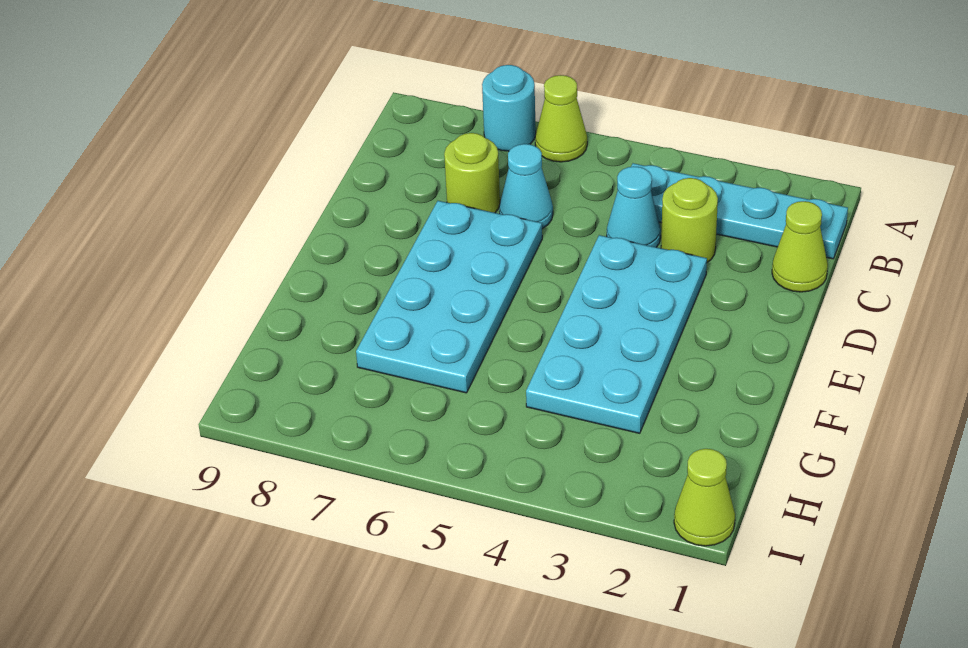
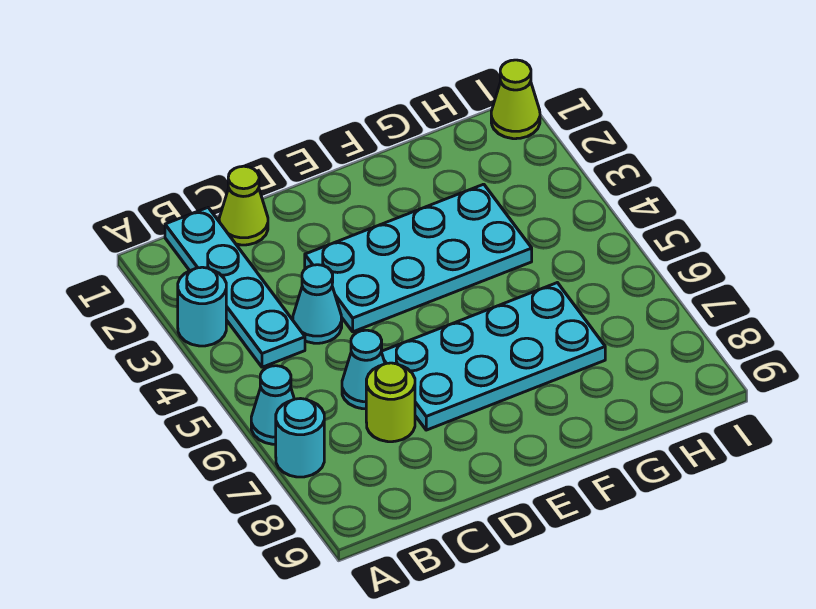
none -> cyan round brick A3 level 1
lime cone A6 level 1 -> cyan cone A6 level 1
lime round brick C3 level 1 -> none

